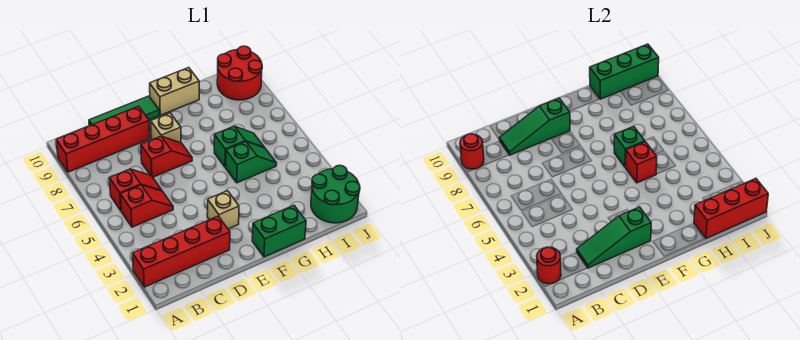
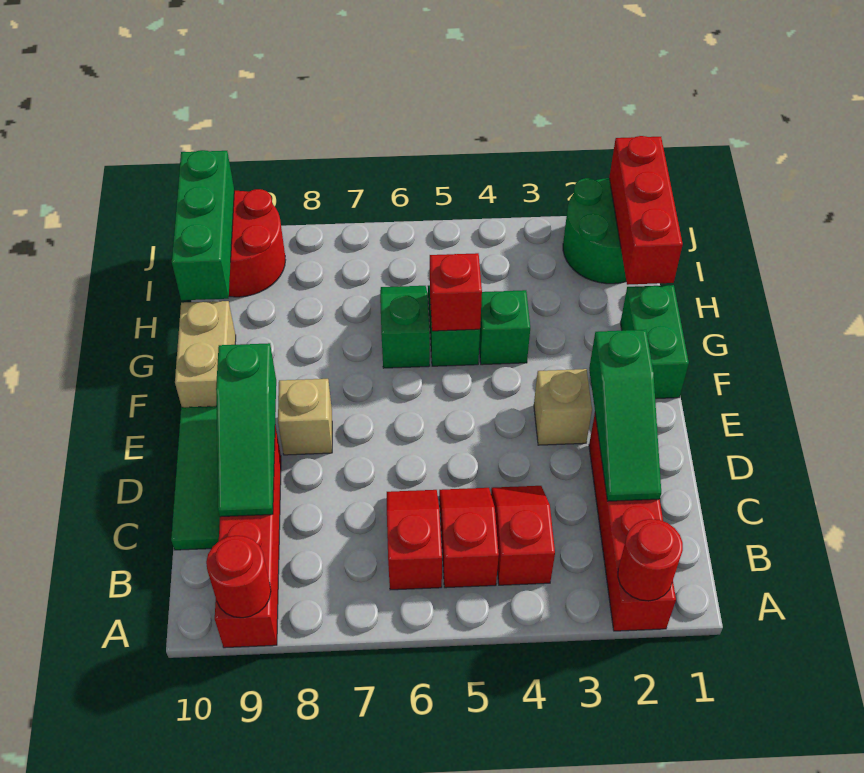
red slope D7:E7 level 1 top D -> red slope B4:C4 level 1 top B
green brick G6 level 2 -> green brick G4 level 1

